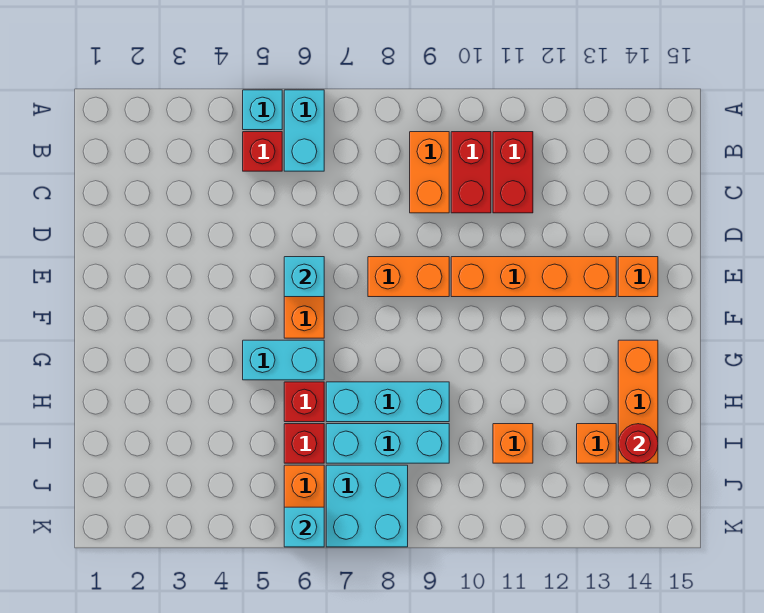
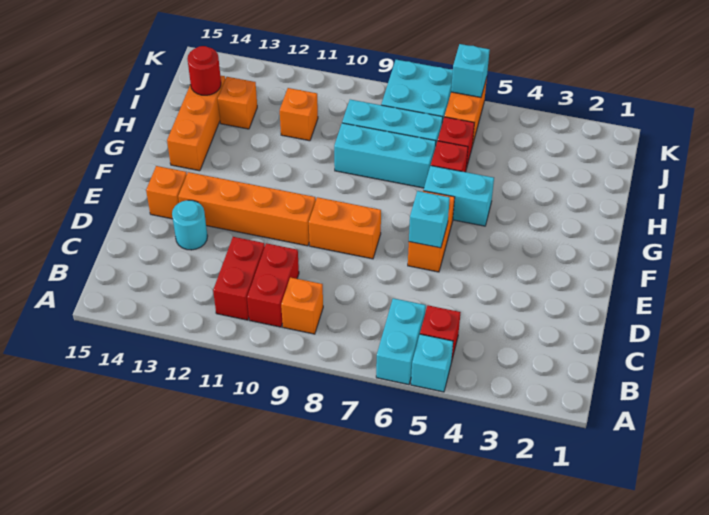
orange brick B9:C9 level 1 -> orange brick B9 level 1
none -> cyan round brick D13 level 1

